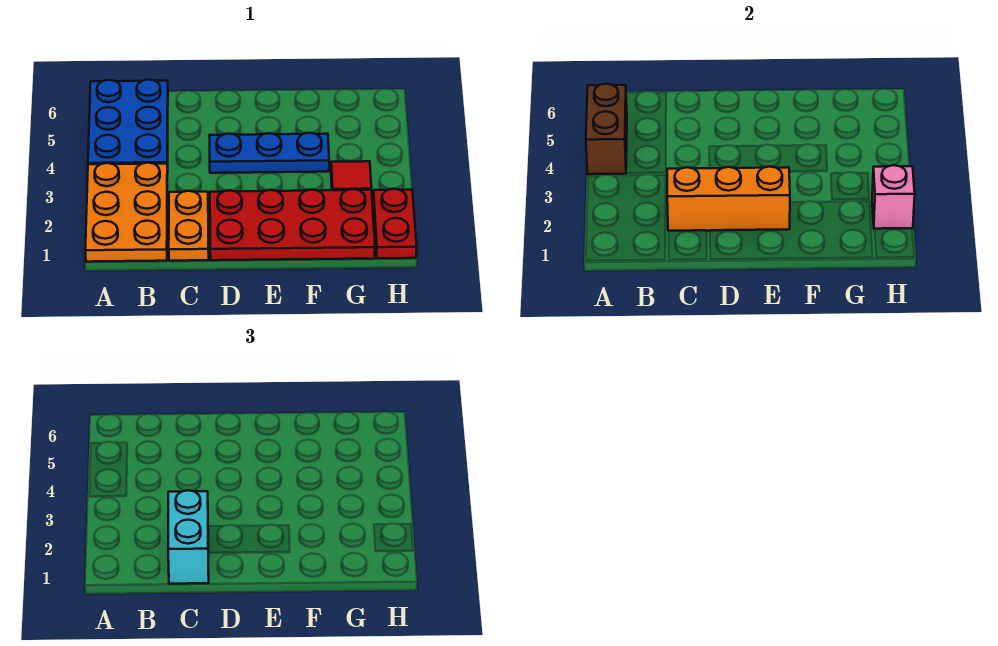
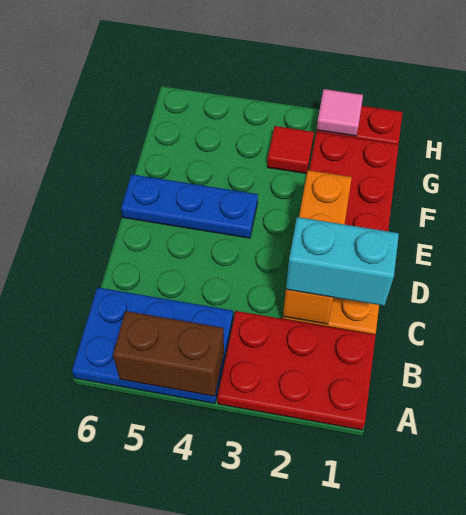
orange plate A1:B3 level 1 -> red plate A1:B3 level 1
blue plate D4:F4 level 1 -> blue plate E4:E6 level 1
pink brick H2 level 2 -> pink tile H2 level 2

